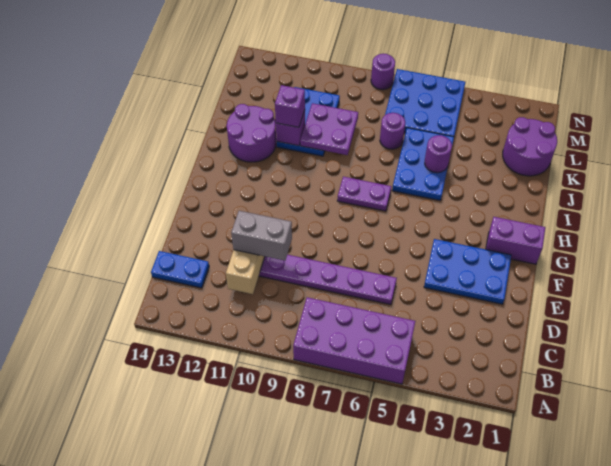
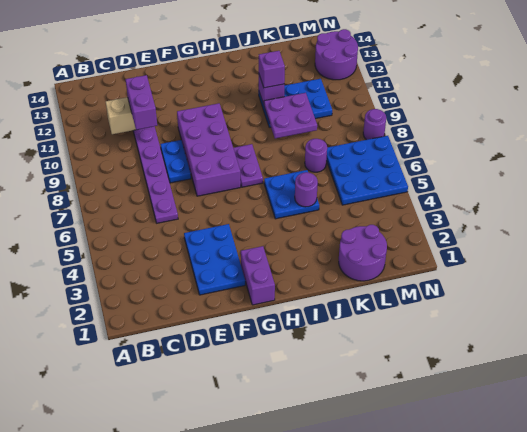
purple brick A5:B8 level 1 -> purple brick F7:G10 level 1
blue plate C13:C14 level 1 -> blue plate E8:E9 level 1
grey brick D10:D11 level 3 -> purple brick D10:D11 level 3
blue plate I5:K6 level 1 -> blue plate I5:J6 level 1
purple round brick I12:J13 level 1 -> purple round brick M12:N13 level 1

